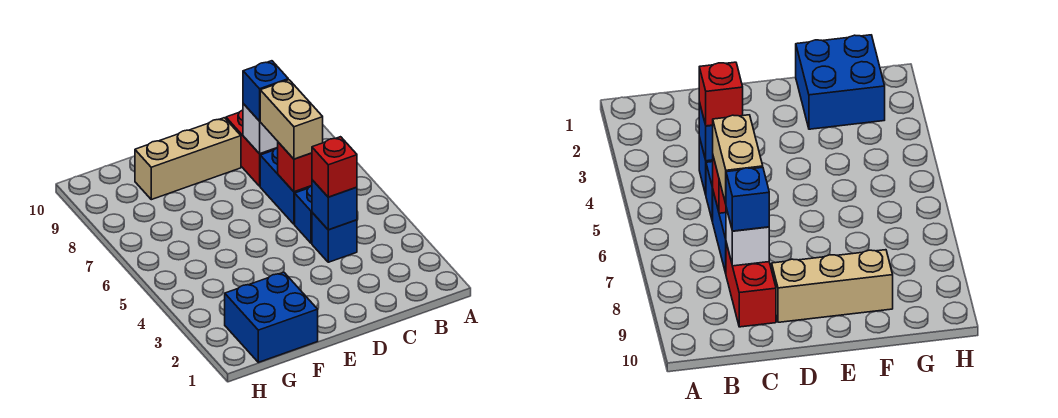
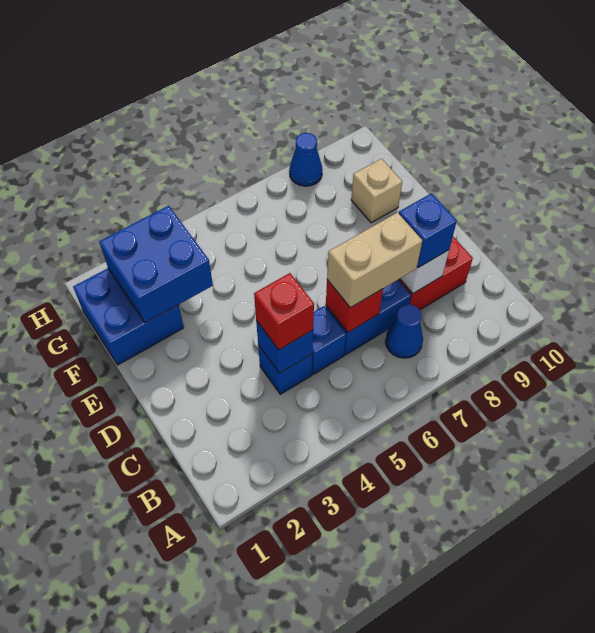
none -> blue cone B7 level 1
tan brick D9:F9 level 1 -> tan brick F9 level 1
none -> blue brick F2:G3 level 2
none -> blue cone H8 level 1

